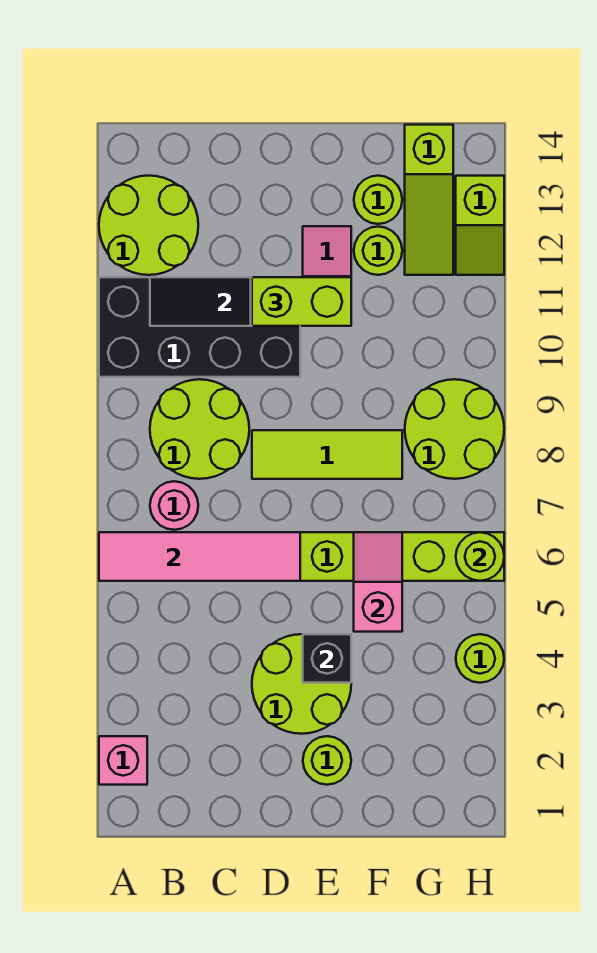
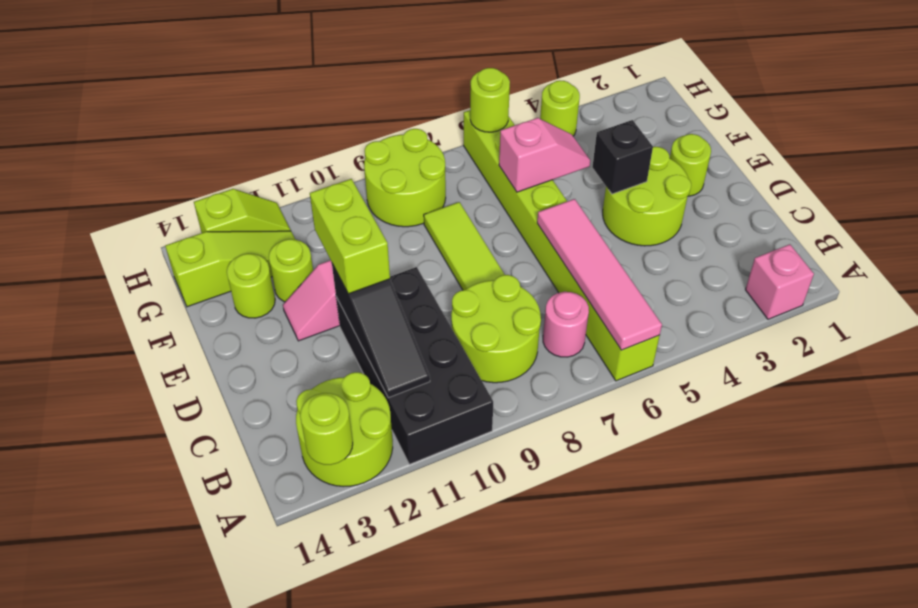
none -> lime round brick A13 level 2
pink slope F5:F6 level 2 top 5 -> pink slope F5:F6 level 2 top 6

